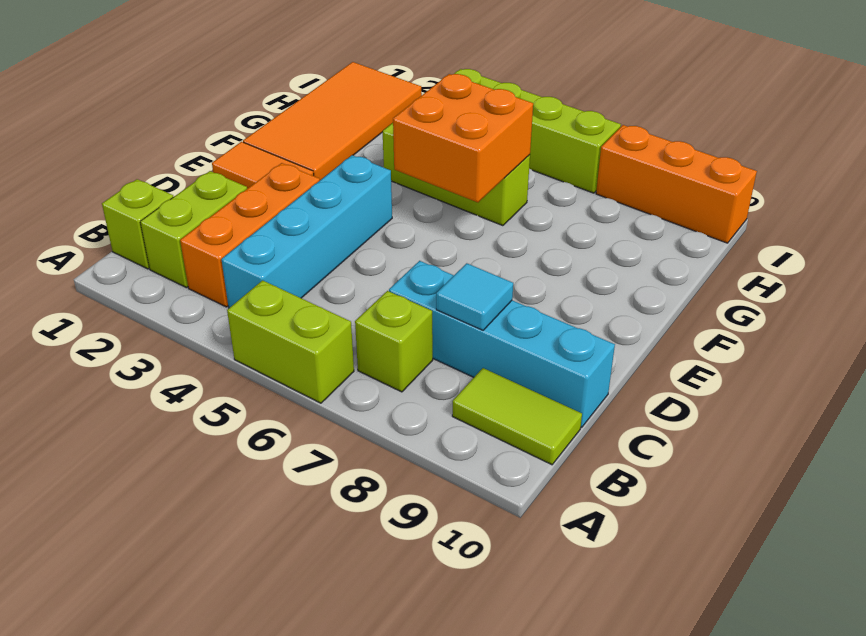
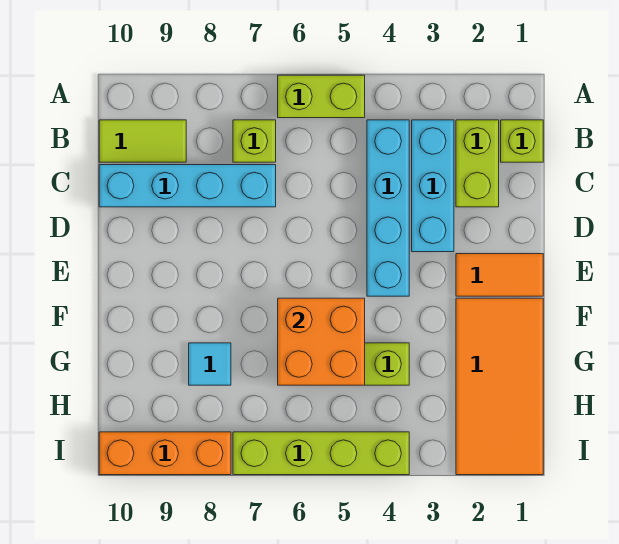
orange brick B3:D3 level 1 -> cyan brick B3:D3 level 1
cyan tile C8 level 2 -> cyan tile G8 level 1

